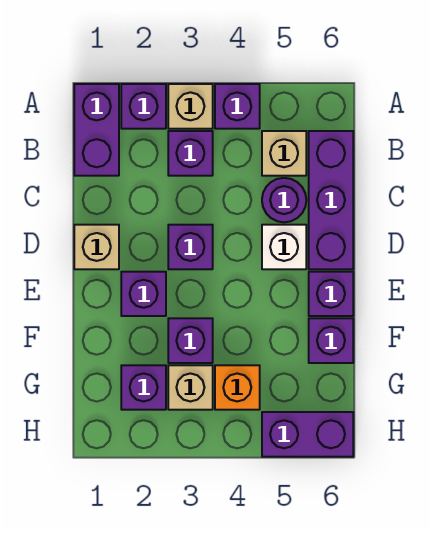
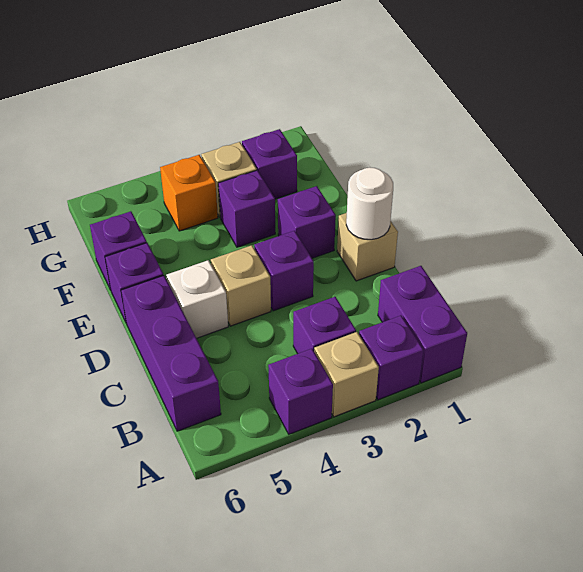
tan brick B5 level 1 -> tan brick D4 level 1
purple round brick C5 level 1 -> none
none -> white round brick D1 level 2
purple brick H5:H6 level 1 -> none

